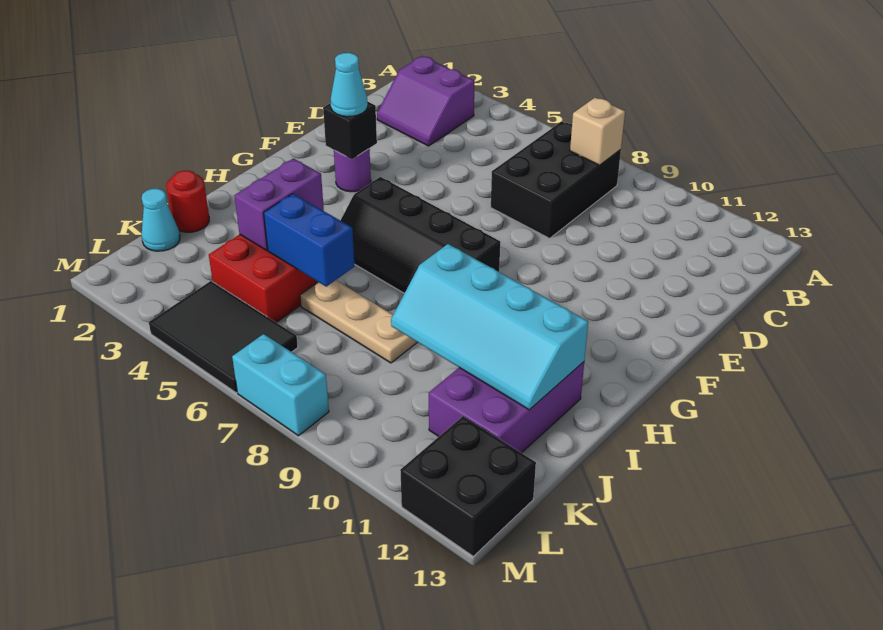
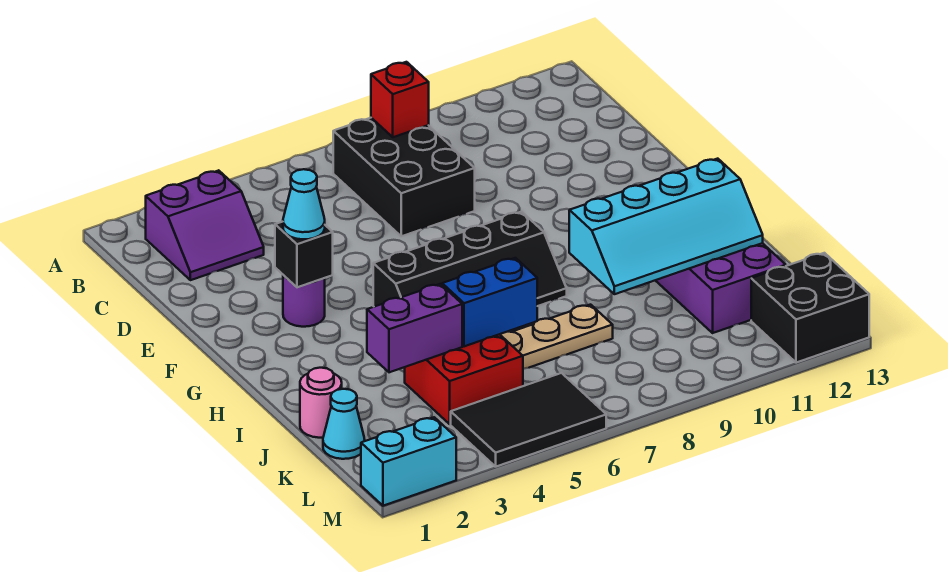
tan brick B8 level 2 -> red brick B8 level 2
purple brick I4:J4 level 2 -> purple brick J3:J4 level 2
red round brick J1 level 1 -> pink round brick J1 level 1
cyan brick M7:M8 level 1 -> cyan brick M1:M2 level 1

